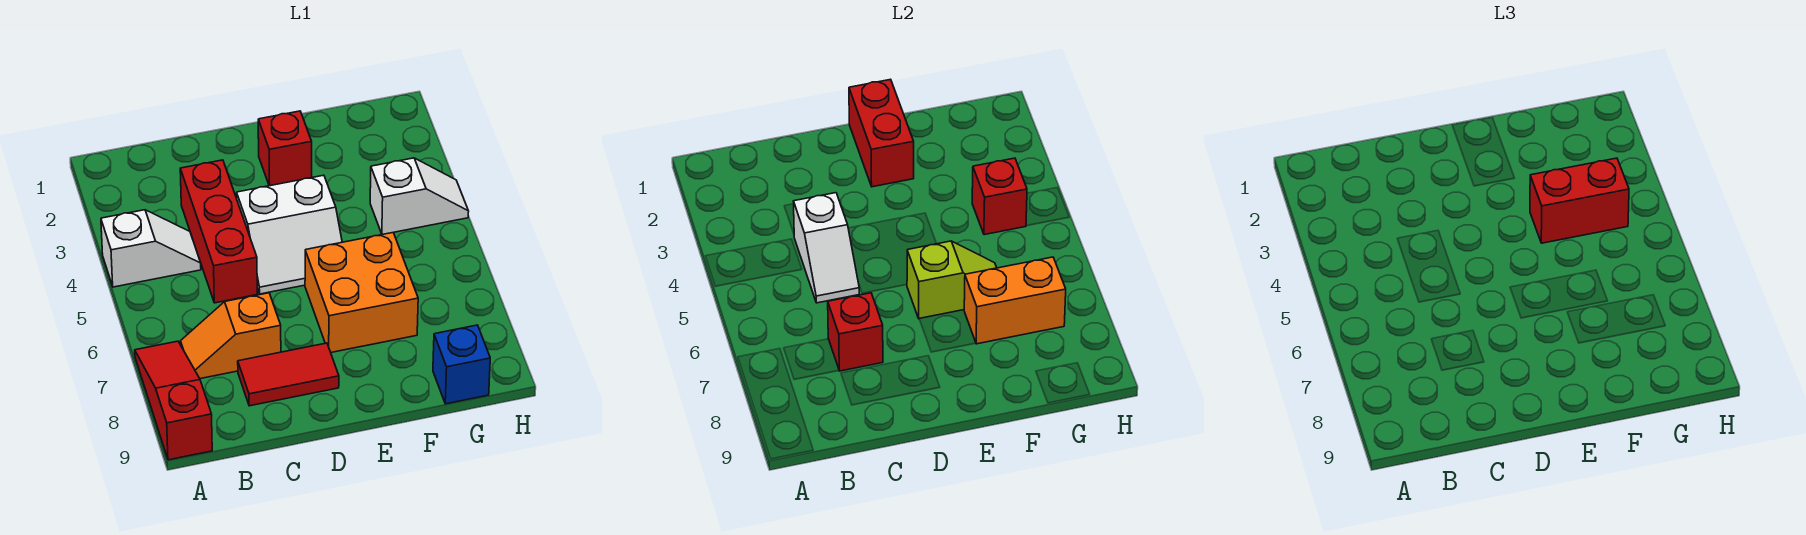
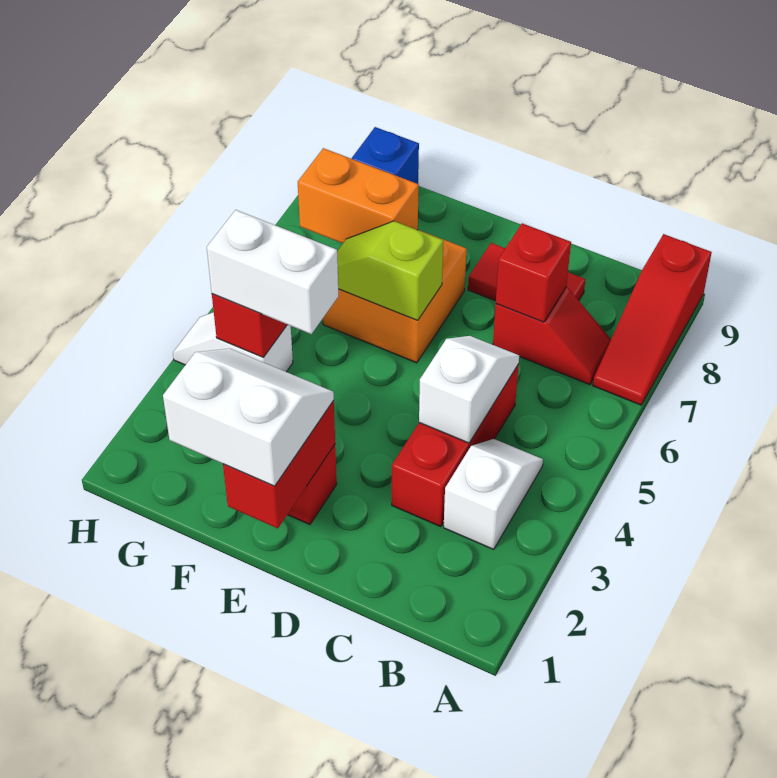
white slope A4:B4 level 1 top A -> white slope B3:B4 level 1 top 3
orange slope B7:C7 level 1 top C -> red slope B7:C7 level 1 top C
white slope D4:E5 level 1 top 4 -> white slope E1:F2 level 3 top 1
red brick F4:G4 level 3 -> white brick F4:G4 level 3

